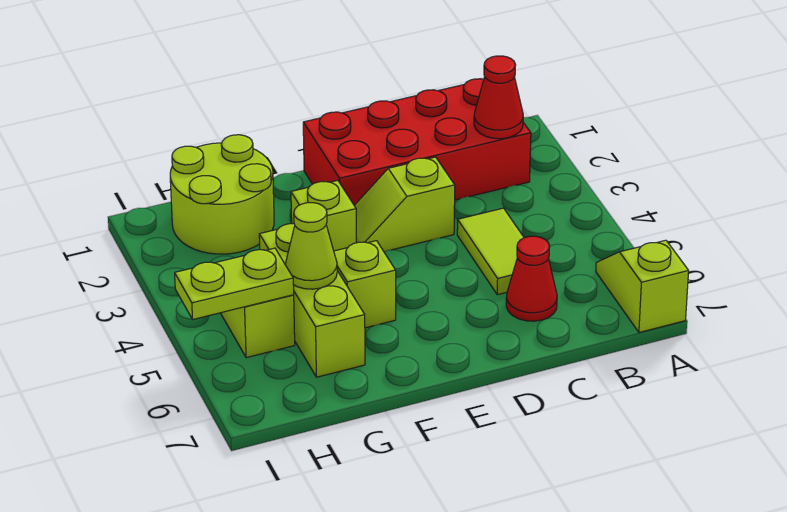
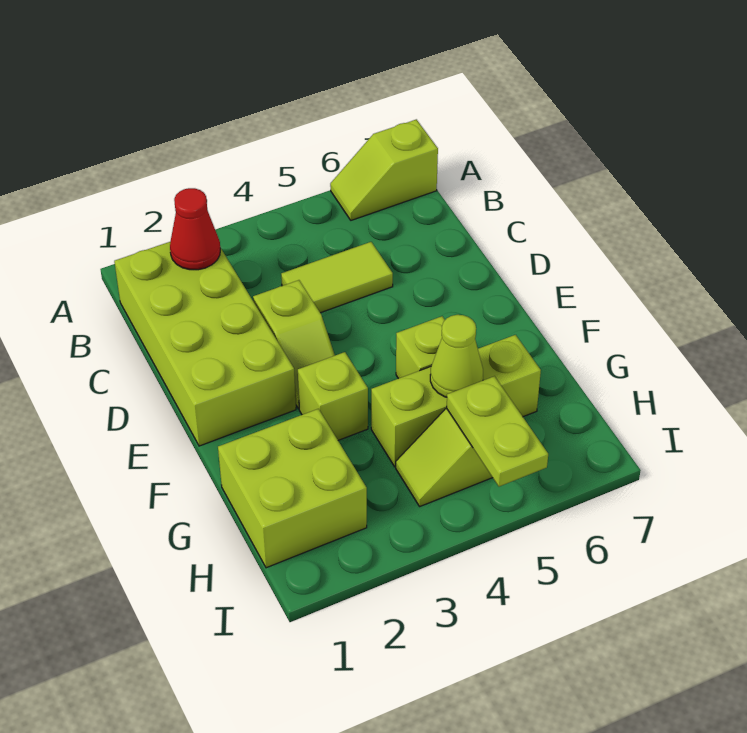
red brick B1:E2 level 1 -> lime brick B1:E2 level 1
red cone C6 level 1 -> none
lime round brick G1:H2 level 1 -> lime brick G1:H2 level 1

